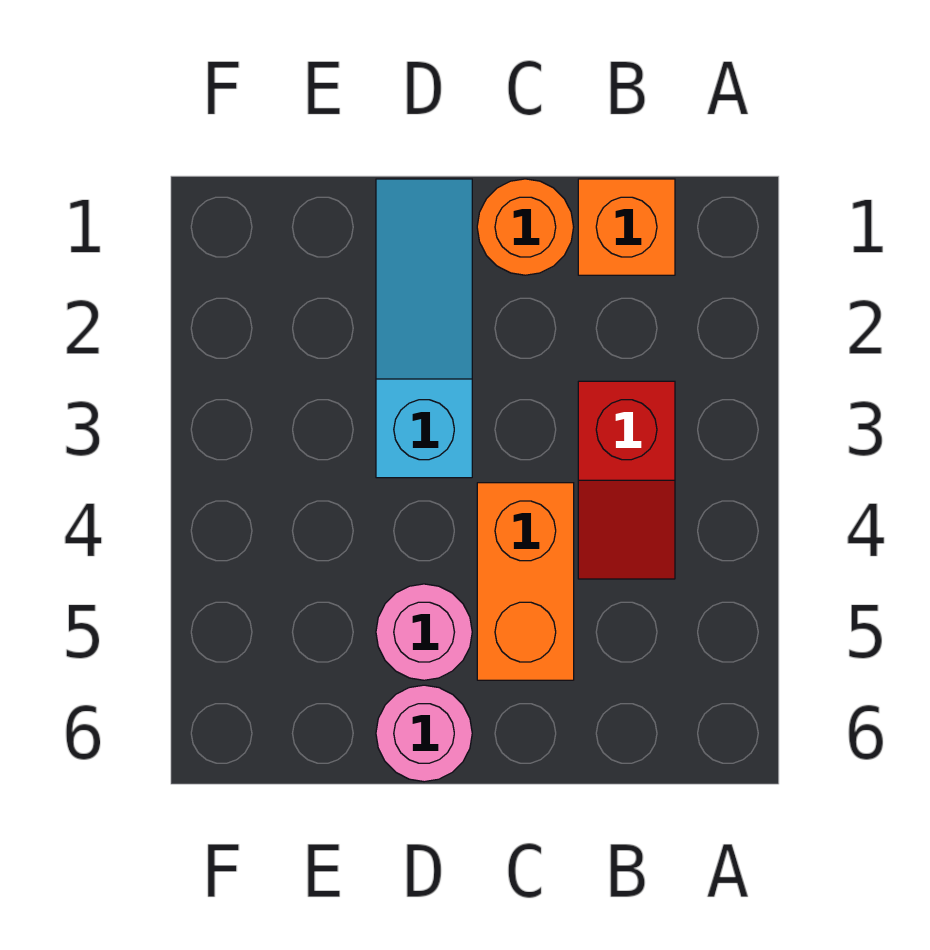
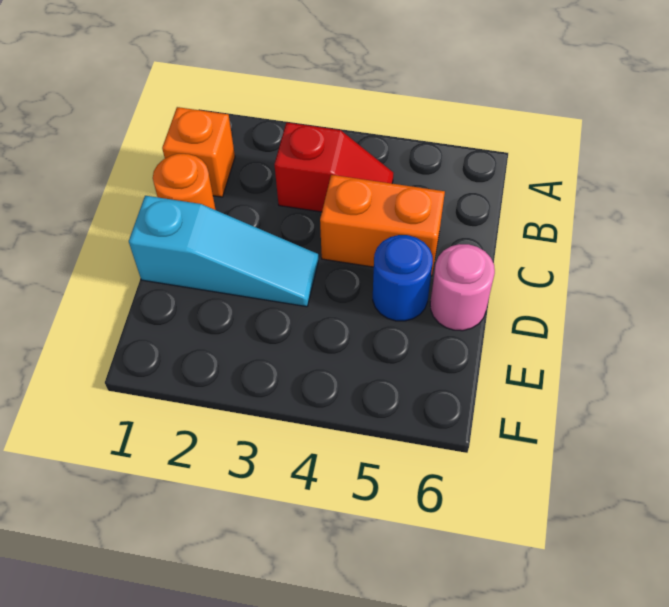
cyan slope D1:D3 level 1 top 3 -> cyan slope D1:D3 level 1 top 1
pink round brick D5 level 1 -> blue round brick D5 level 1

